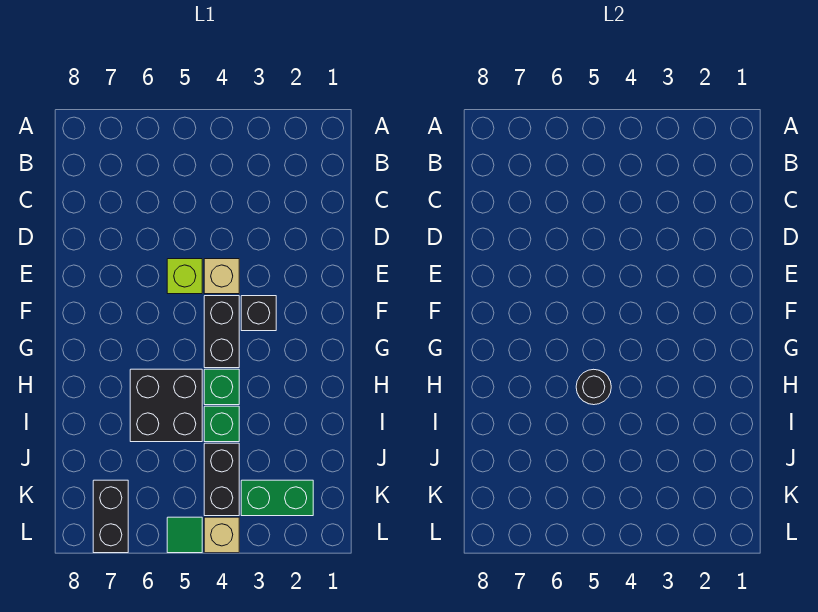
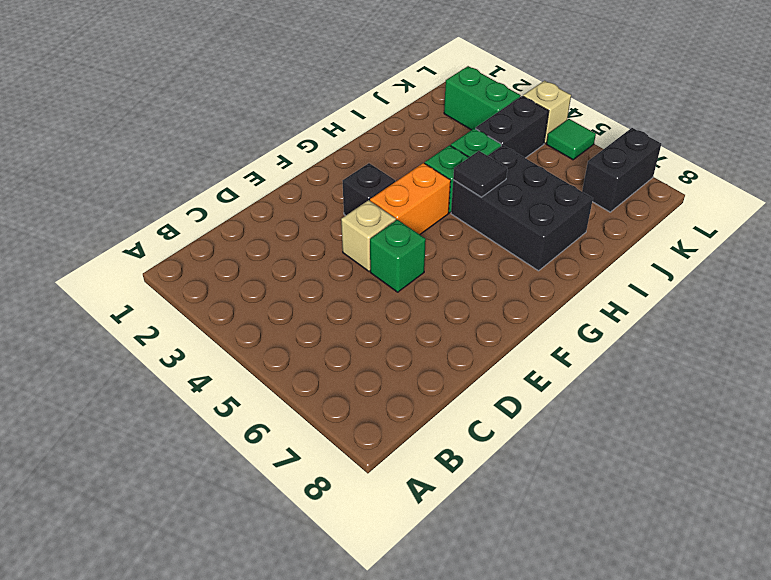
lime brick E5 level 1 -> green brick E5 level 1
black brick F4:G4 level 1 -> orange brick F4:G4 level 1
black brick H5:I6 level 1 -> black brick H5:I7 level 1
black round brick H5 level 2 -> black tile H5 level 2

